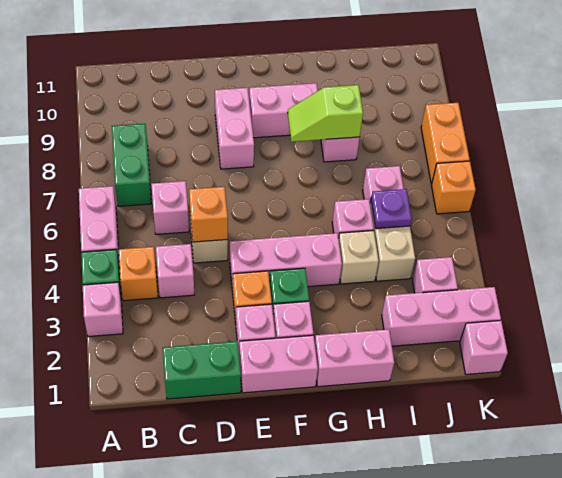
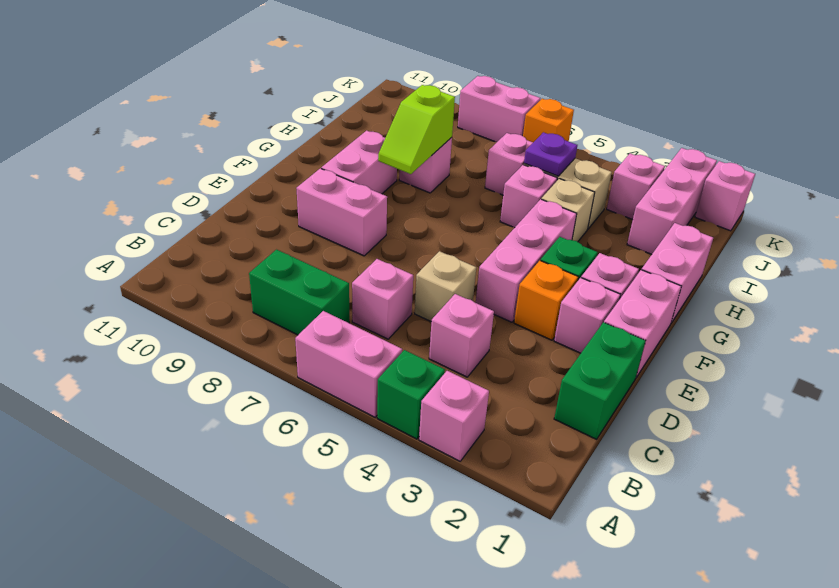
orange brick B4 level 1 -> none
orange brick D5 level 2 -> none
orange brick K7:K8 level 1 -> pink brick K7:K8 level 1

